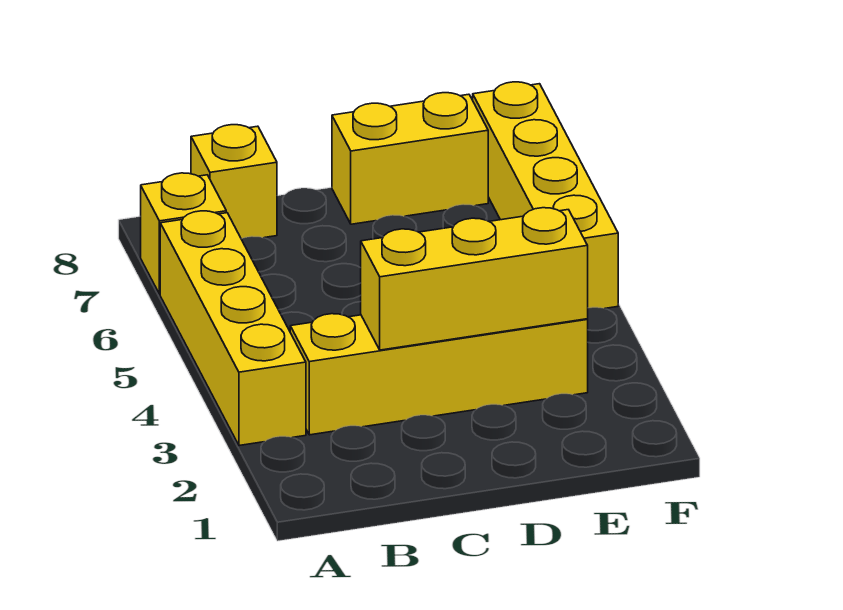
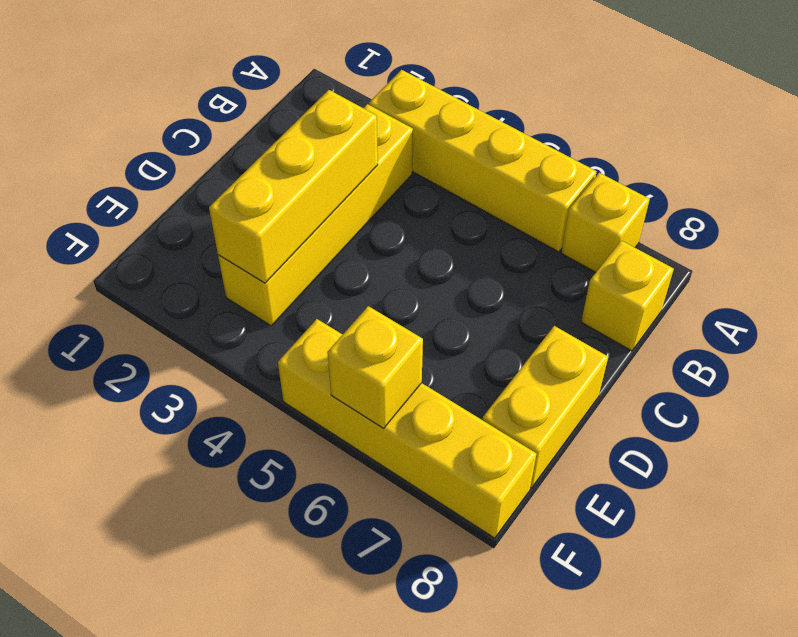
none -> yellow brick F6 level 2

